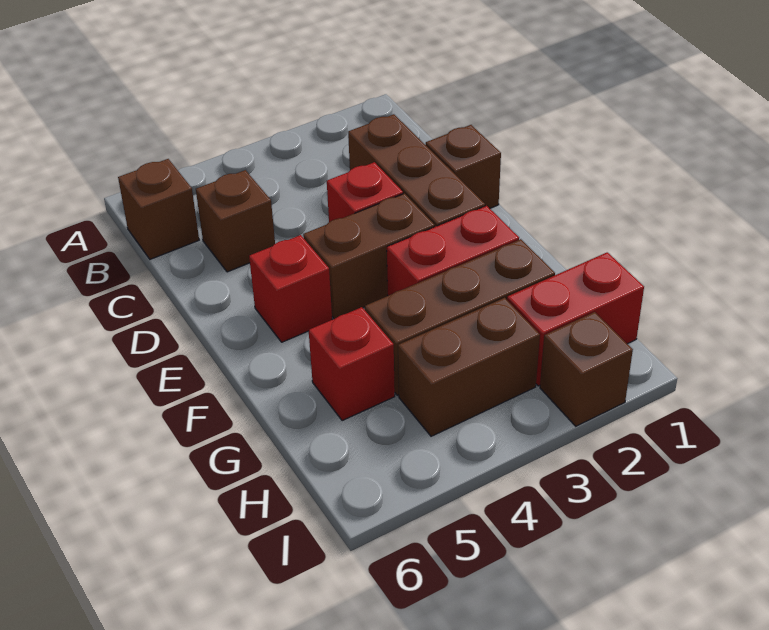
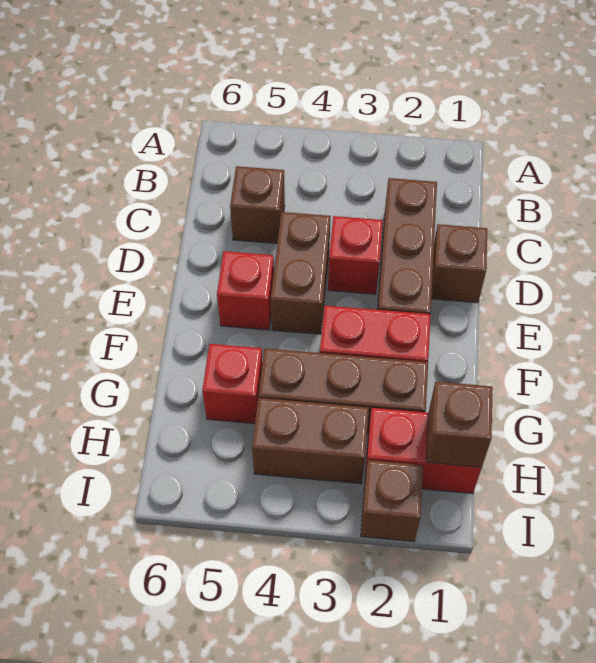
brown brick B6 level 1 -> brown brick H1 level 2
brown brick E3:E4 level 1 -> brown brick D4:E4 level 1

